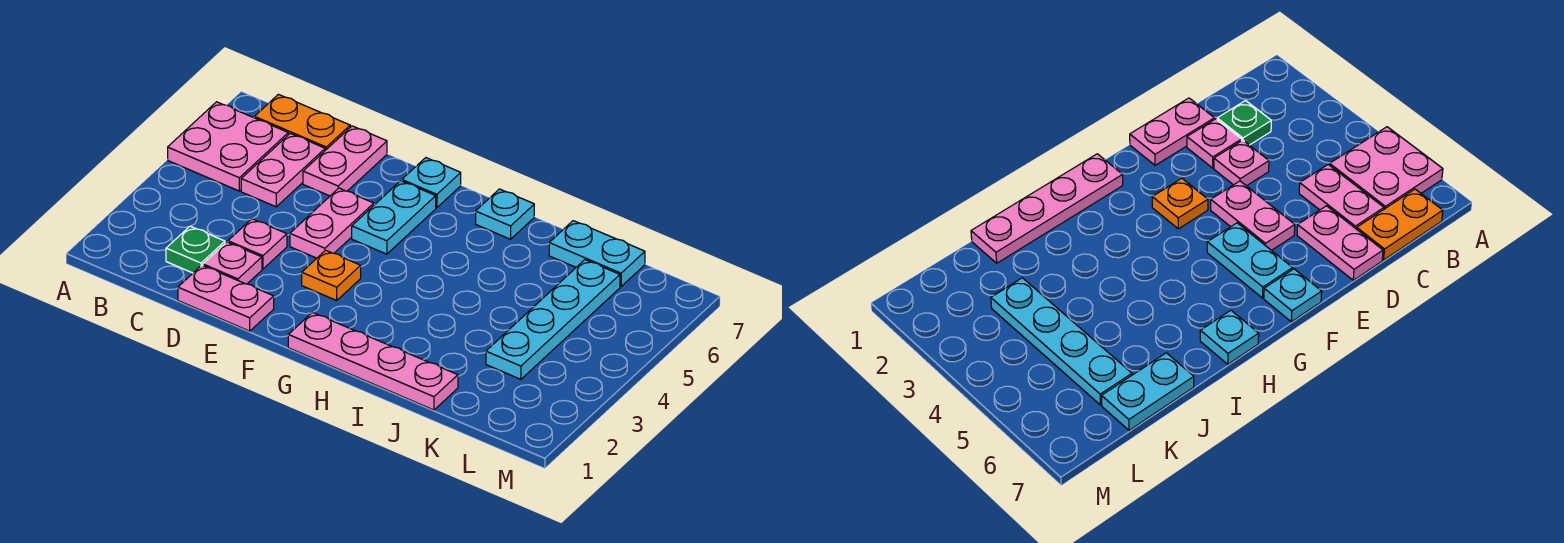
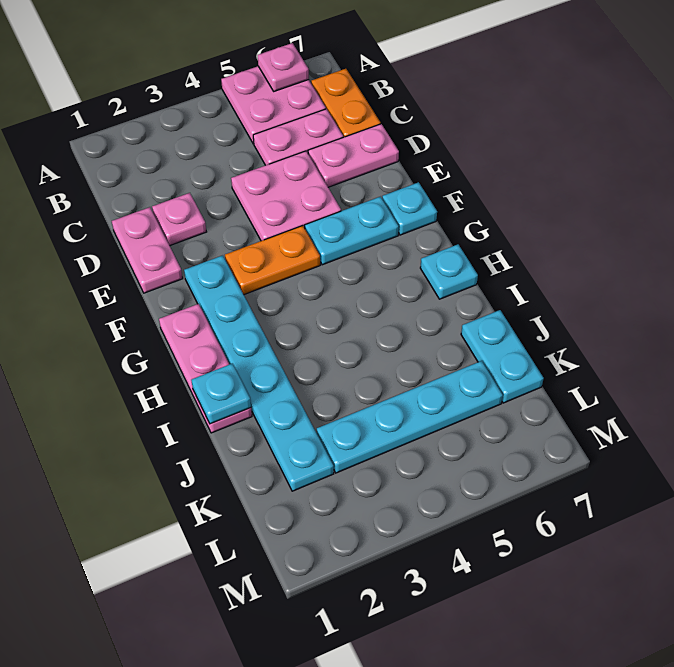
green plate C2 level 1 -> none
pink plate D3 level 1 -> pink plate A6 level 2
pink plate E4:E5 level 1 -> pink plate D4:E5 level 1
none -> cyan plate F2:K2 level 1
orange plate F3 level 1 -> orange plate F3:F4 level 1
pink plate G1:J1 level 1 -> pink plate G1:I1 level 1
none -> cyan plate I1 level 2

